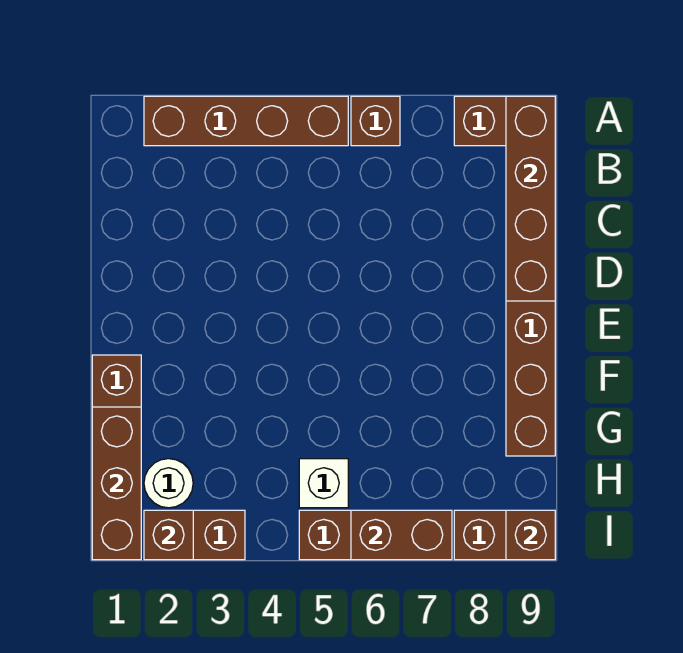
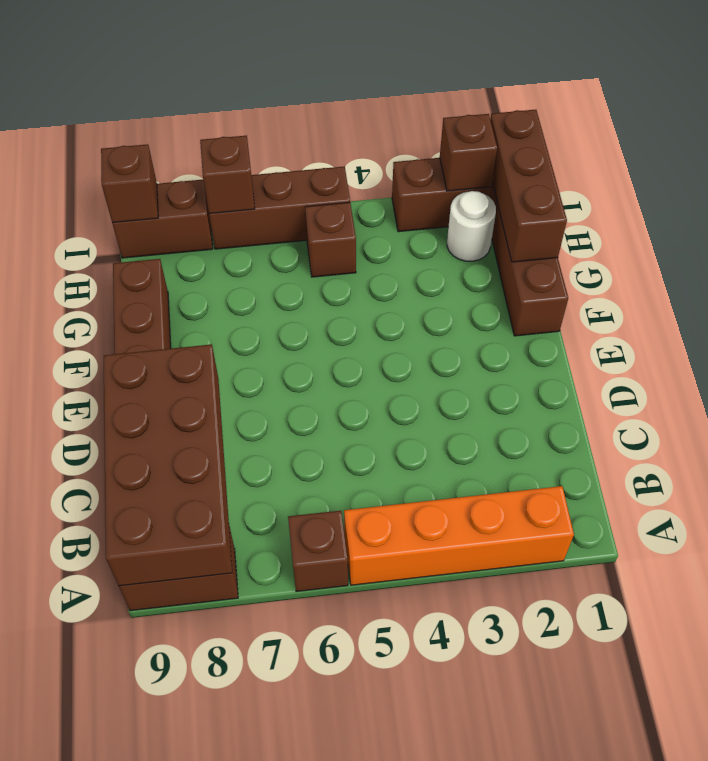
brown brick A2:A5 level 1 -> orange brick A2:A5 level 1
brown brick A9:D9 level 2 -> brown brick A8:D9 level 2
white brick H5 level 1 -> brown brick H5 level 1
brown brick I6:I7 level 2 -> brown brick I7 level 2

